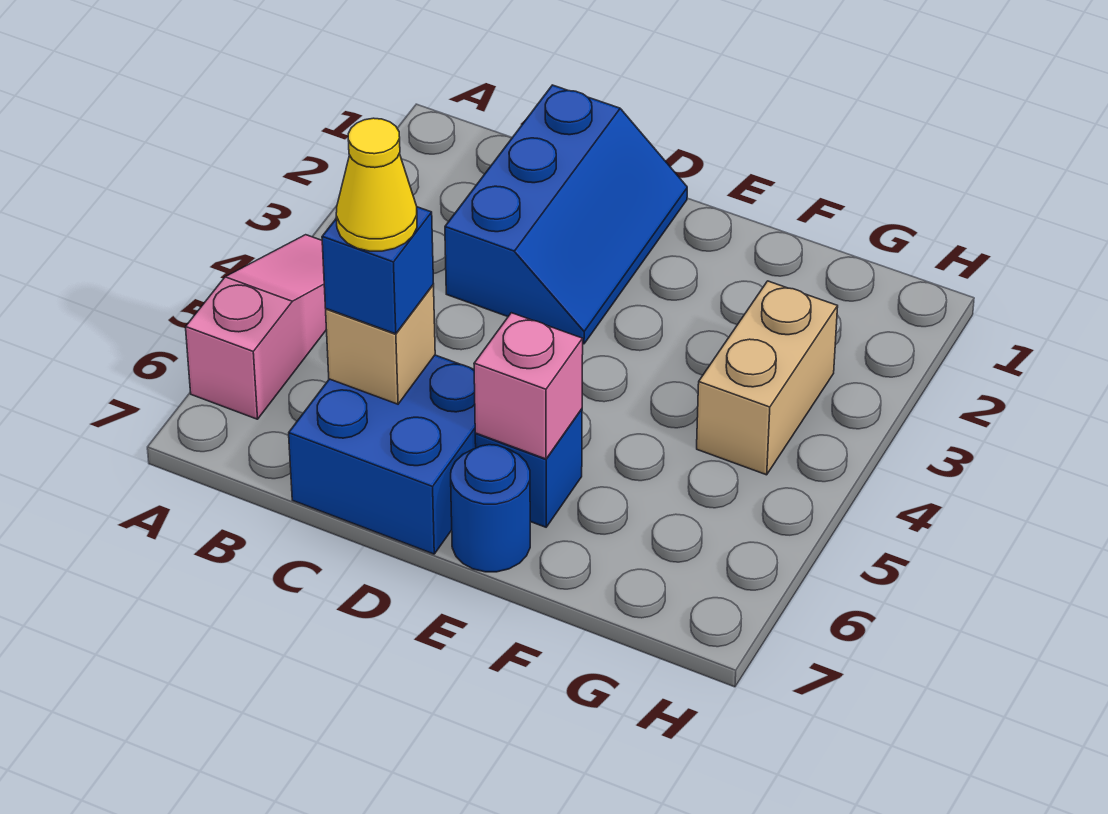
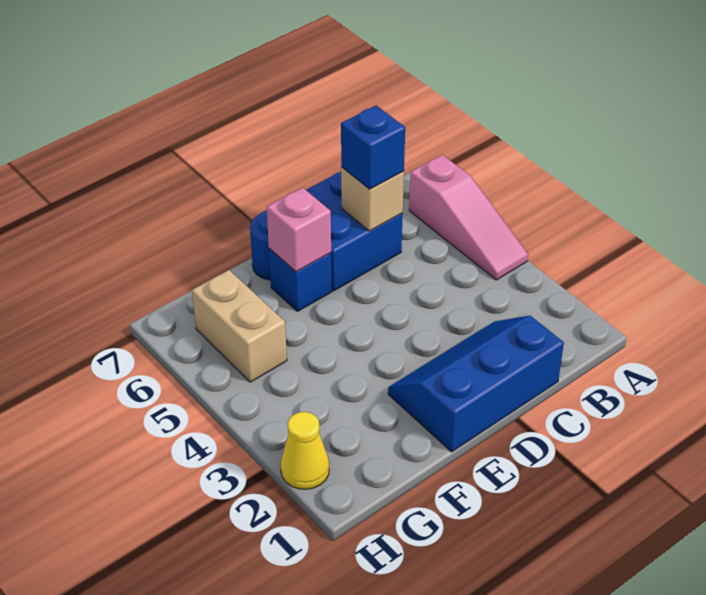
blue slope C1:D3 level 1 top C -> blue slope C1:E2 level 1 top 1
yellow cone C6 level 4 -> yellow cone H2 level 1
tan brick G3:G4 level 1 -> tan brick G5:G6 level 1

